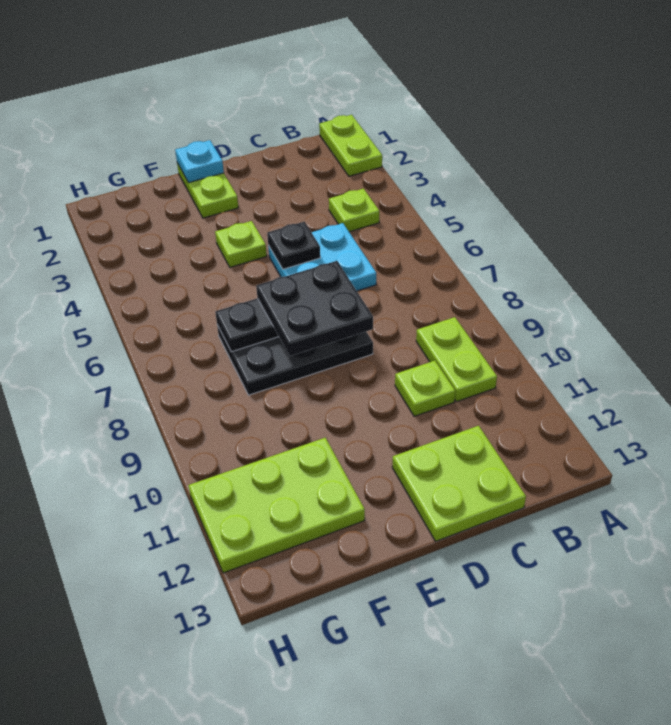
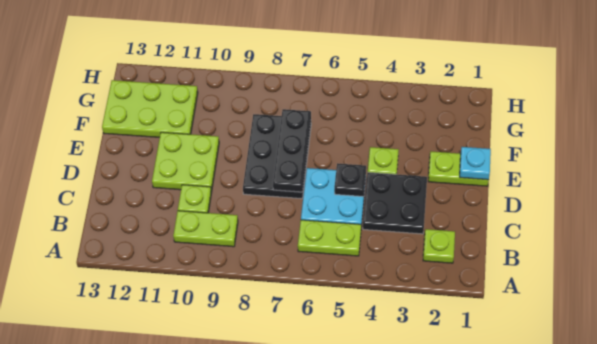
lime plate A1:A2 level 1 -> lime plate B5:B6 level 1
lime plate B4 level 1 -> lime plate B2 level 1
lime plate C12:D13 level 1 -> lime plate D10:E11 level 1
black plate D7:E8 level 3 -> black plate C3:D4 level 1
lime plate F11:H12 level 1 -> lime plate F11:G13 level 1

